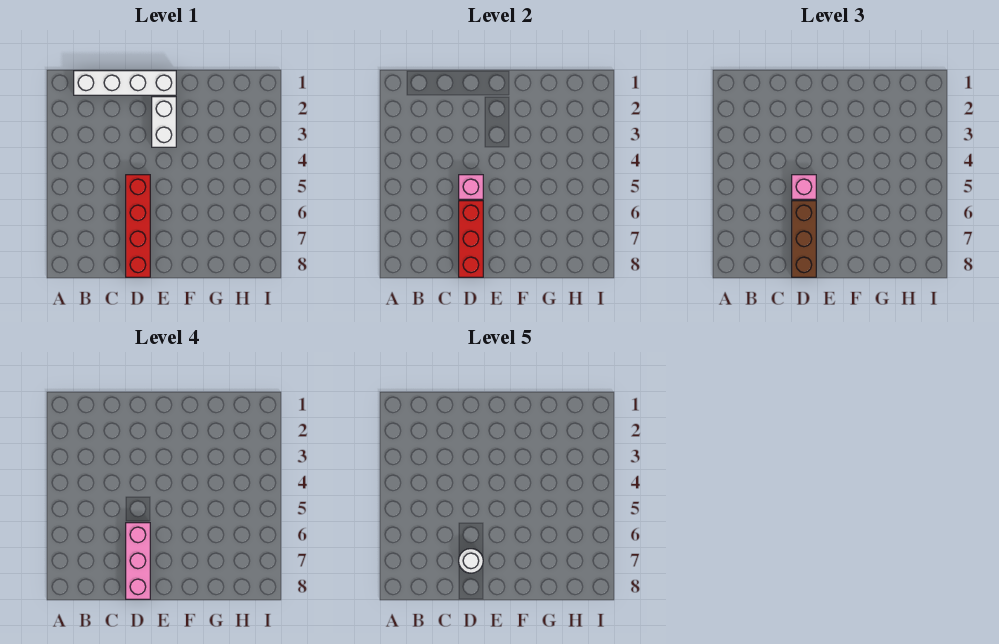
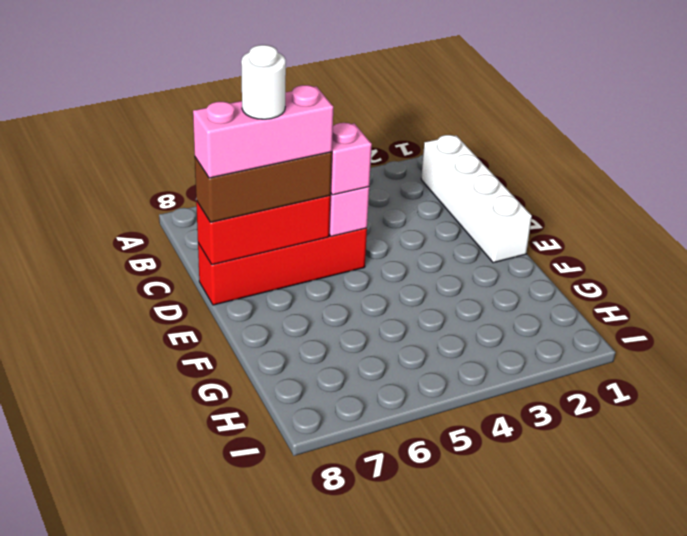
white brick E2:E3 level 1 -> none

